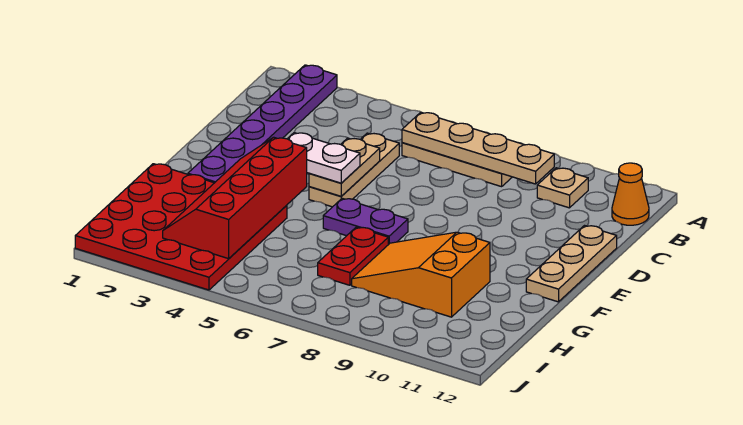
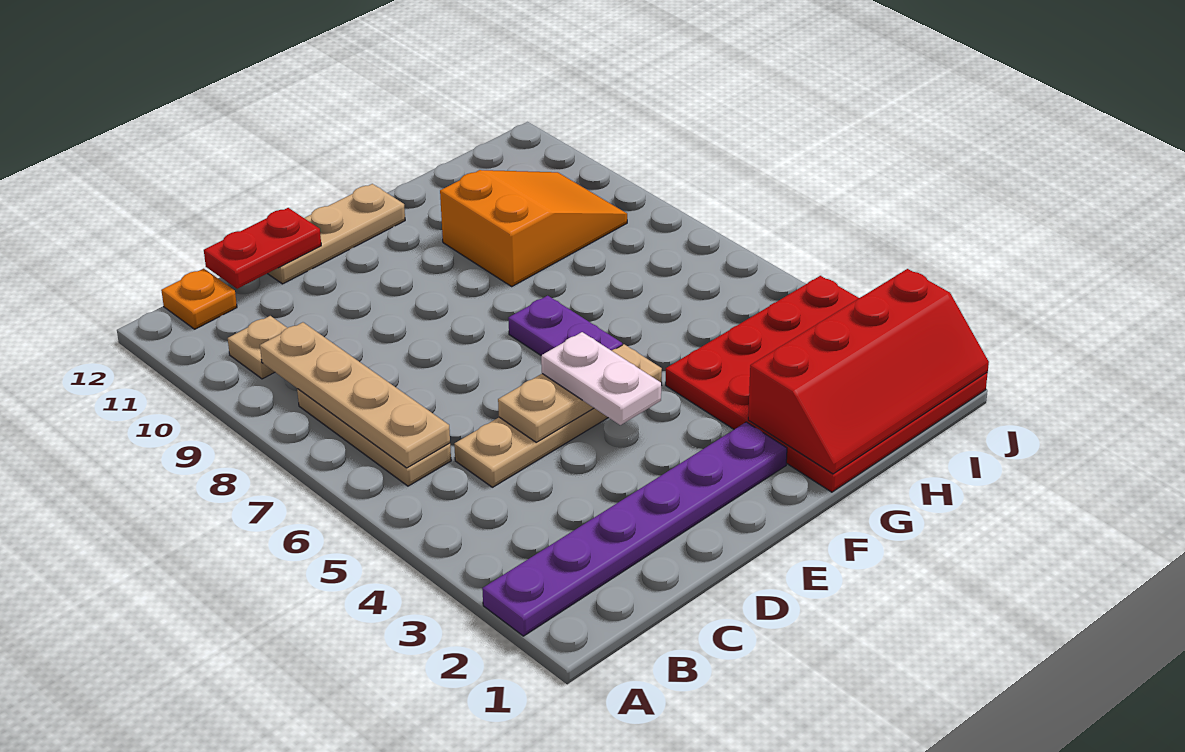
orange cone B12 level 1 -> orange plate B12 level 1
tan plate C5:E5 level 1 -> tan plate C5:F5 level 1
red slope F3:I4 level 2 top 4 -> red slope G1:J2 level 2 top 2
red plate G7:H7 level 1 -> red plate C12:D12 level 2
orange slope G8:H10 level 1 top 10 -> orange slope G9:I10 level 1 top G

